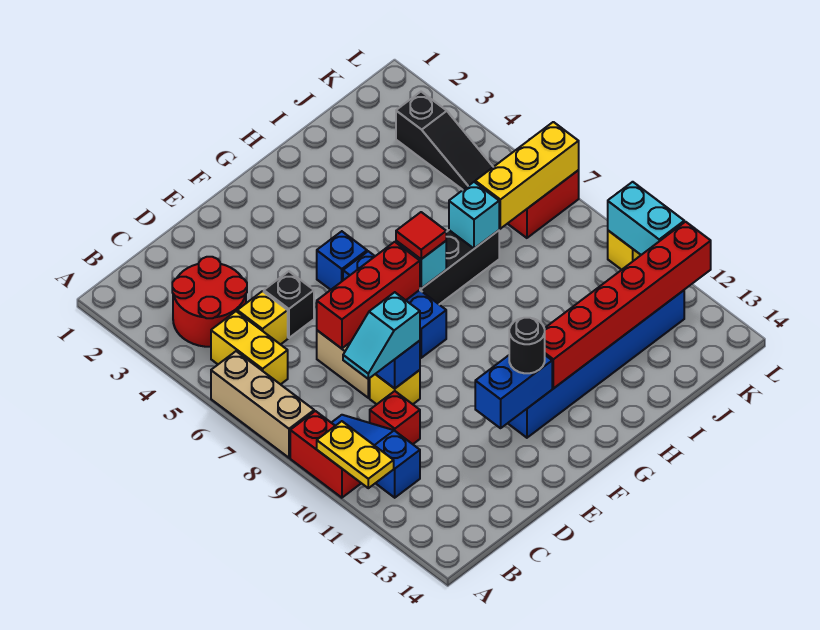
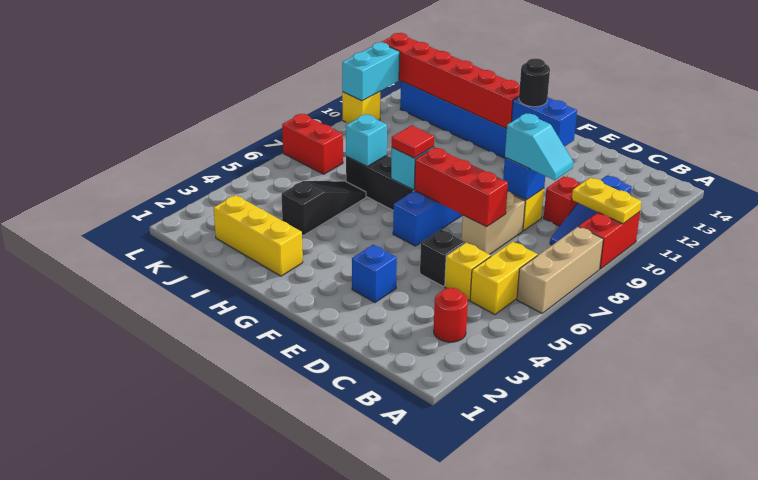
yellow plate A10:A11 level 2 -> yellow plate A10:B10 level 2
red round brick B3:C4 level 1 -> red round brick B3 level 1
blue brick F5 level 1 -> blue brick E3 level 1
yellow brick J7:L7 level 2 -> yellow brick H2:J2 level 1
black slope K3:K5 level 1 top 3 -> black slope I4:I6 level 1 top 4

